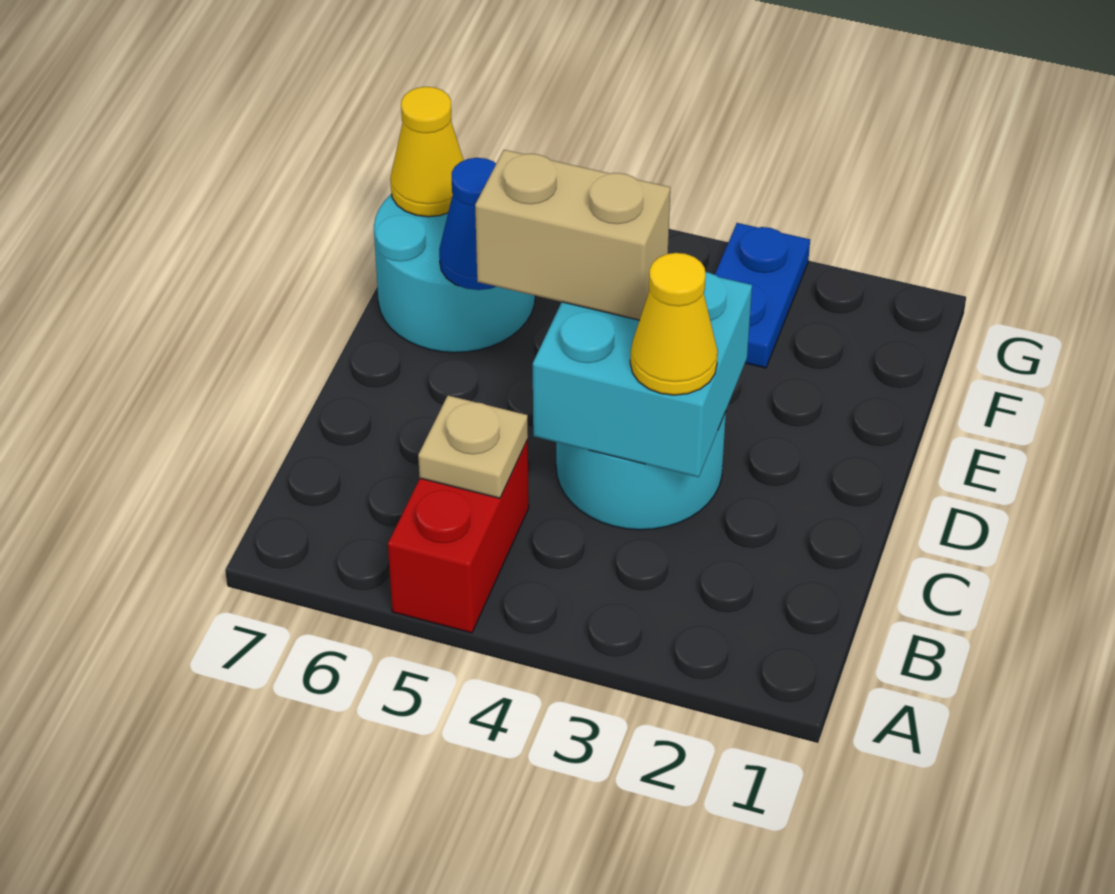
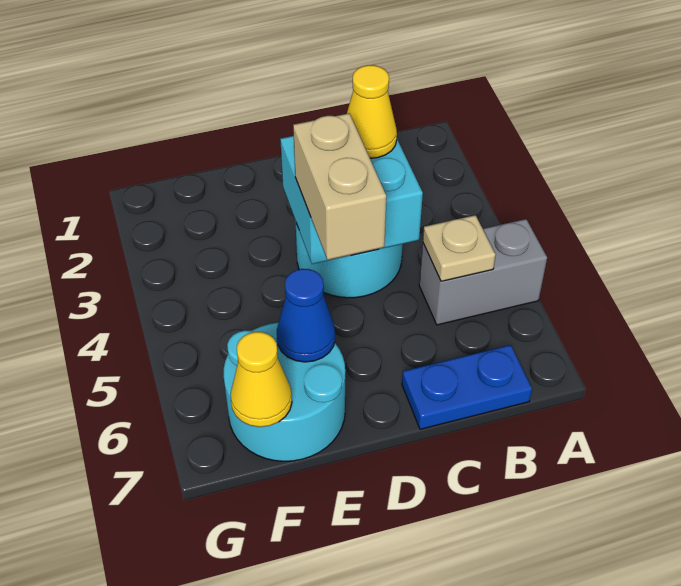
red brick A5:B5 level 1 -> grey brick A5:B5 level 1
blue plate F3:G3 level 1 -> blue plate B7:C7 level 1

